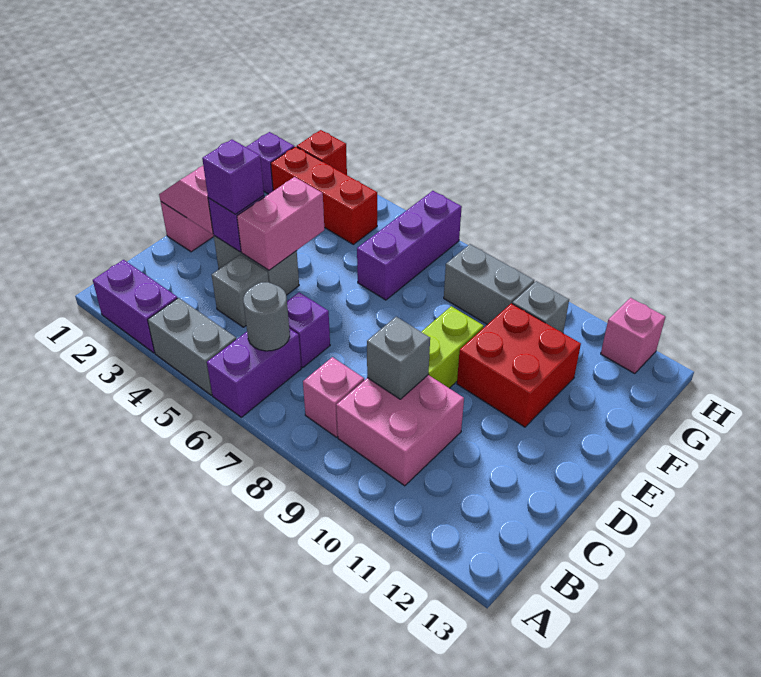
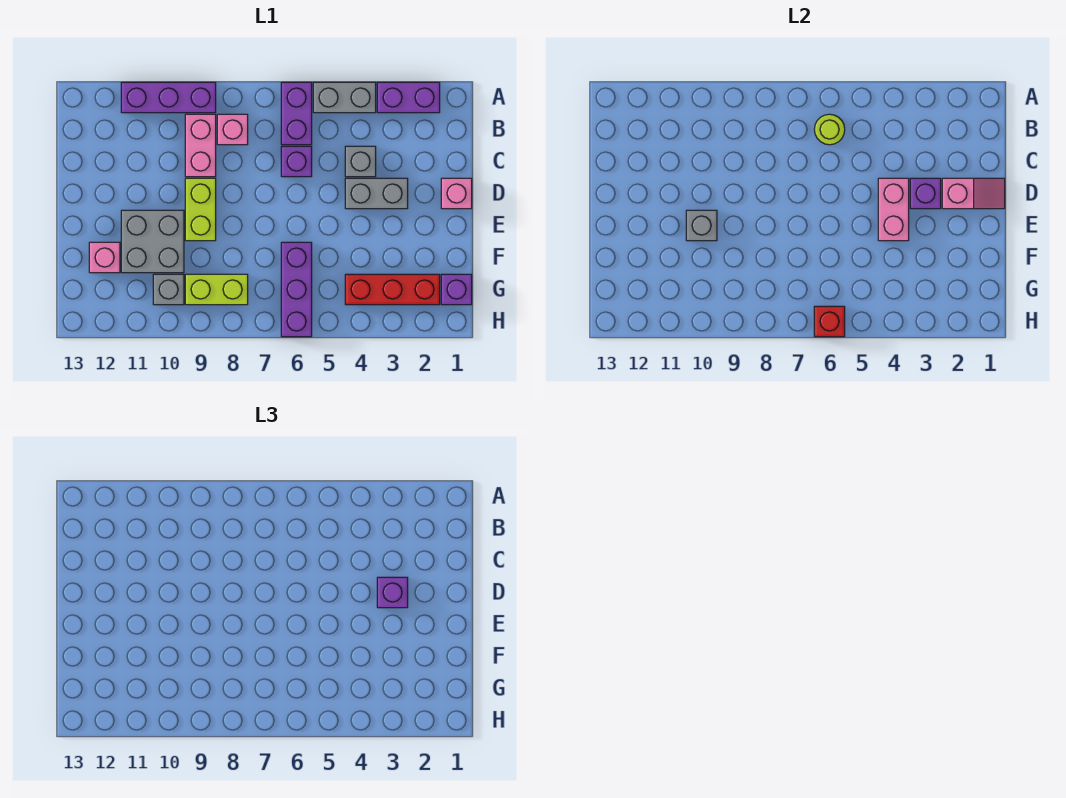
none -> purple brick A9:A11 level 1
grey round brick B6 level 2 -> lime round brick B6 level 2
pink brick B9:C10 level 1 -> pink brick B9:C9 level 1
grey brick C9 level 2 -> grey brick E10 level 2
red brick E10:F11 level 1 -> grey brick E10:F11 level 1
grey brick G8:G9 level 1 -> lime brick G8:G9 level 1
red brick H2 level 1 -> red brick H6 level 2
pink brick H12 level 1 -> pink brick F12 level 1

